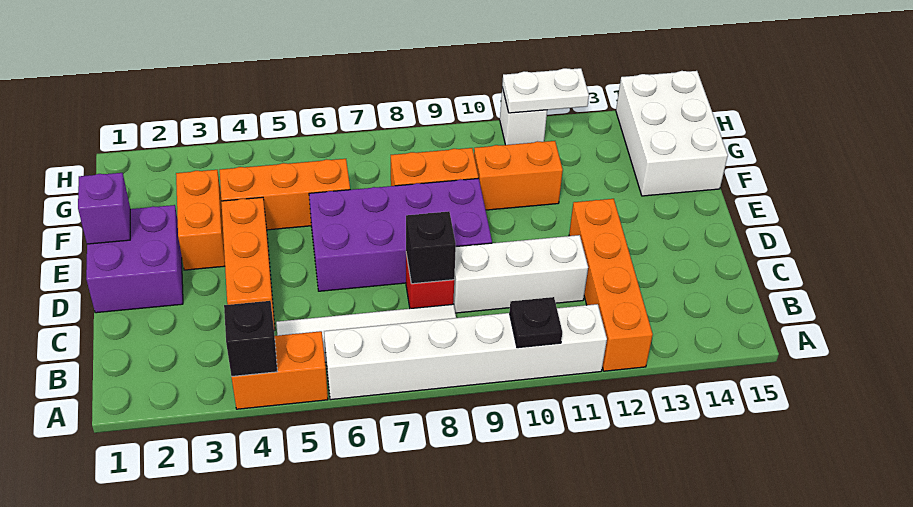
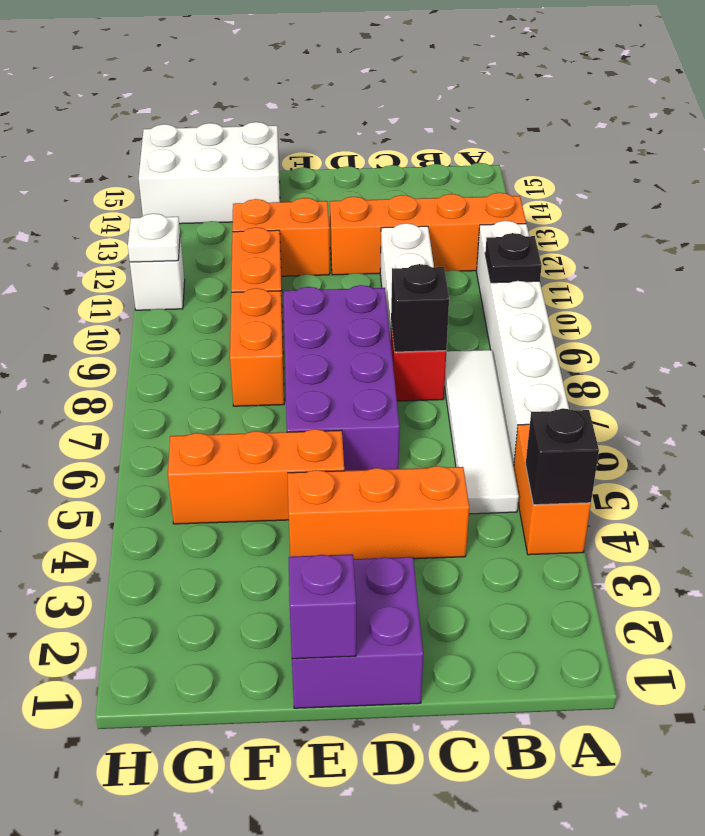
orange brick E3:F3 level 1 -> orange brick E12:F12 level 1
orange brick F4:F6 level 1 -> orange brick E5:G5 level 1
white plate H11:H12 level 2 -> white plate H11 level 2

